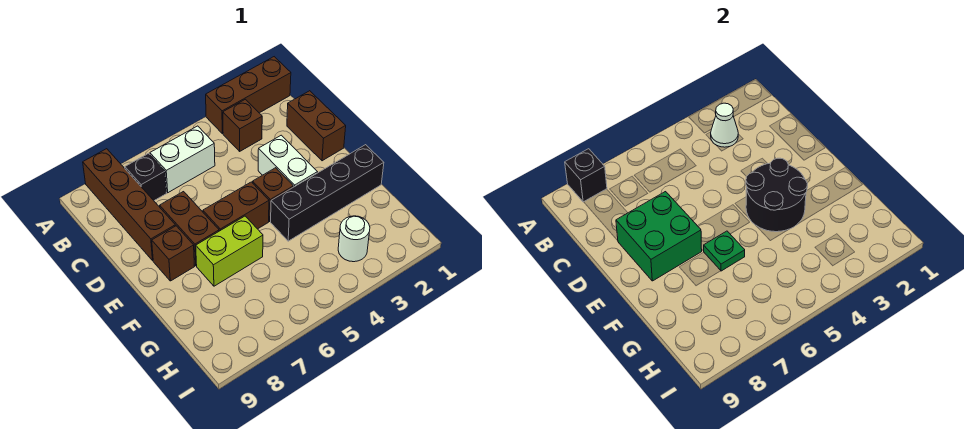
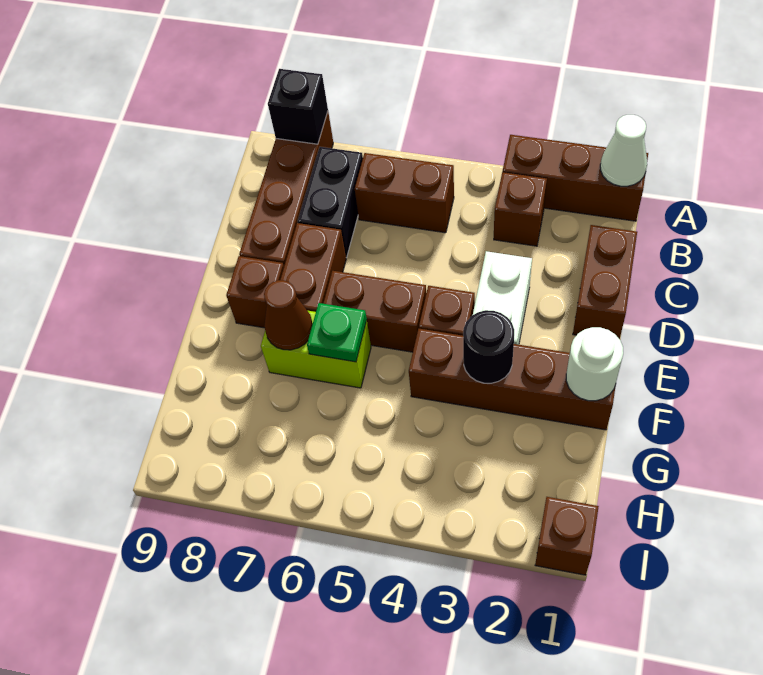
white cone B3 level 2 -> white cone A1 level 2
white brick B5:B6 level 1 -> brown brick B5:B6 level 1
black brick B7 level 1 -> black brick B7:C7 level 1
green brick D7:E8 level 2 -> none
black round brick E3:F4 level 2 -> black round brick F3 level 2
black brick F1:F4 level 1 -> brown brick F1:F4 level 1
none -> brown cone F7 level 2
white round brick H3 level 1 -> white round brick F1 level 2
none -> brown brick I1 level 1

